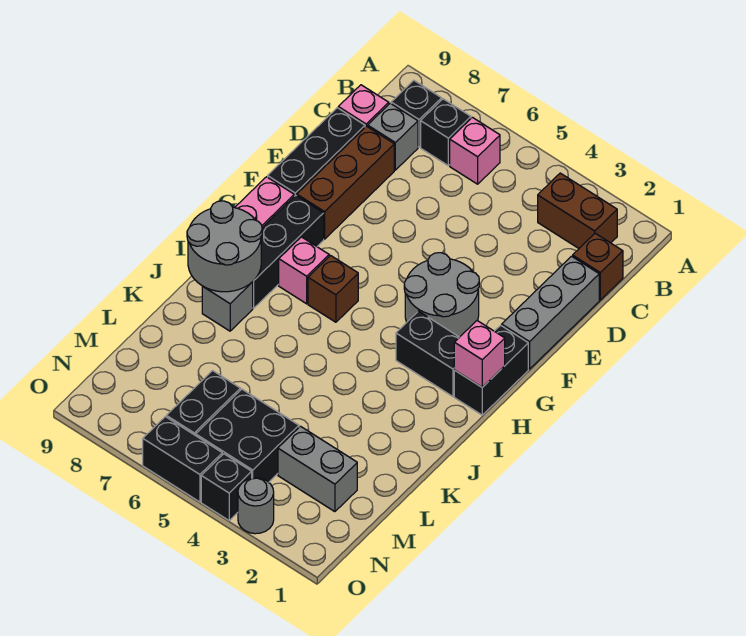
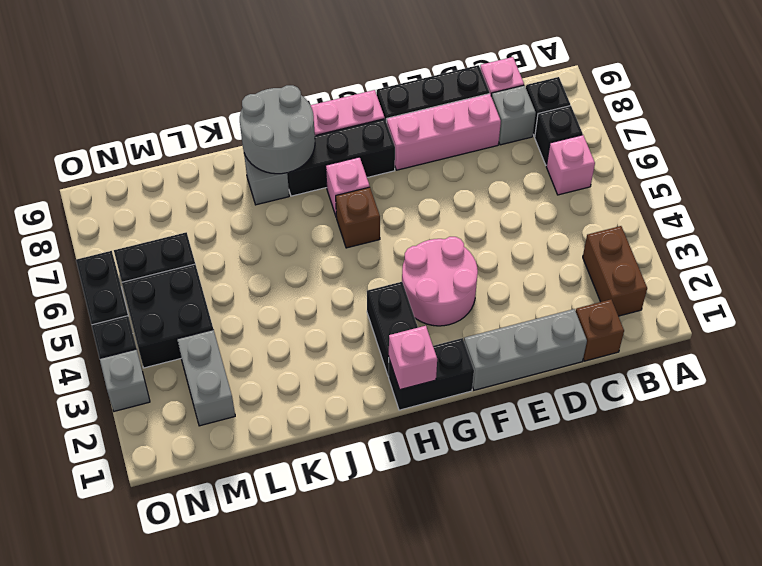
brown brick D8:F8 level 1 -> pink brick D8:F8 level 1
grey round brick F3:G4 level 1 -> pink round brick F3:G4 level 1
grey round brick O3 level 1 -> grey brick O3 level 1

